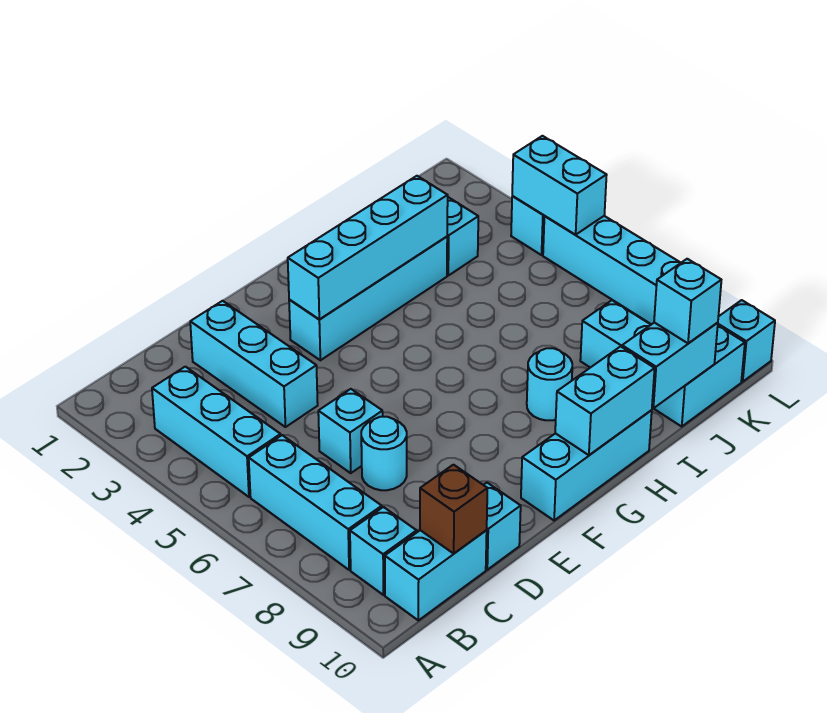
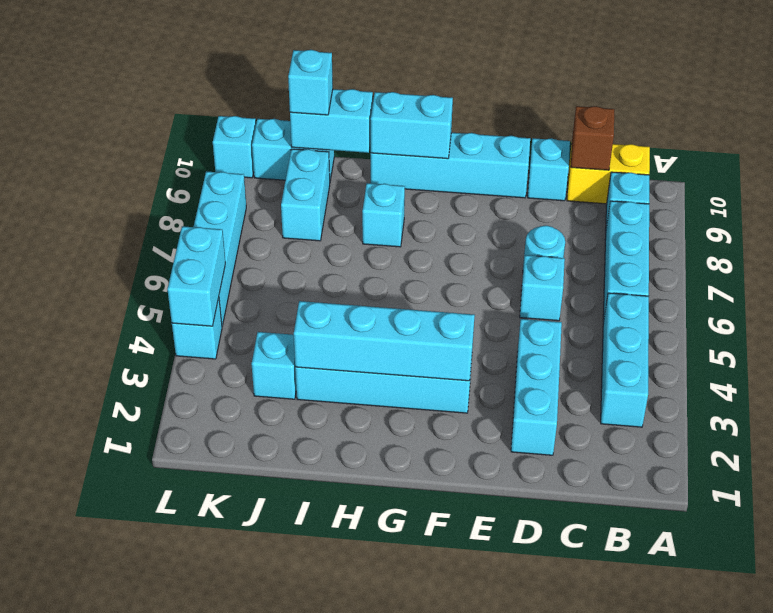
cyan brick B10:C10 level 1 -> yellow brick B10:C10 level 1
cyan brick F10:H10 level 1 -> cyan brick E10:H10 level 1
cyan round brick H8 level 1 -> cyan brick H8 level 1

